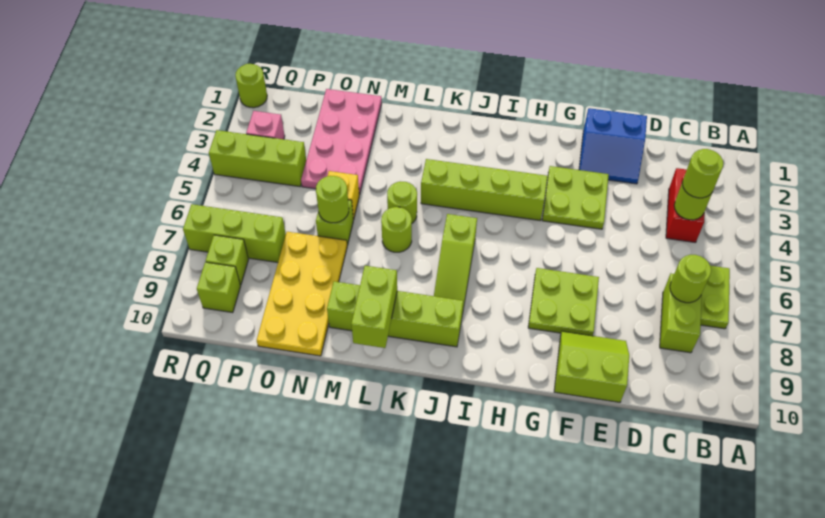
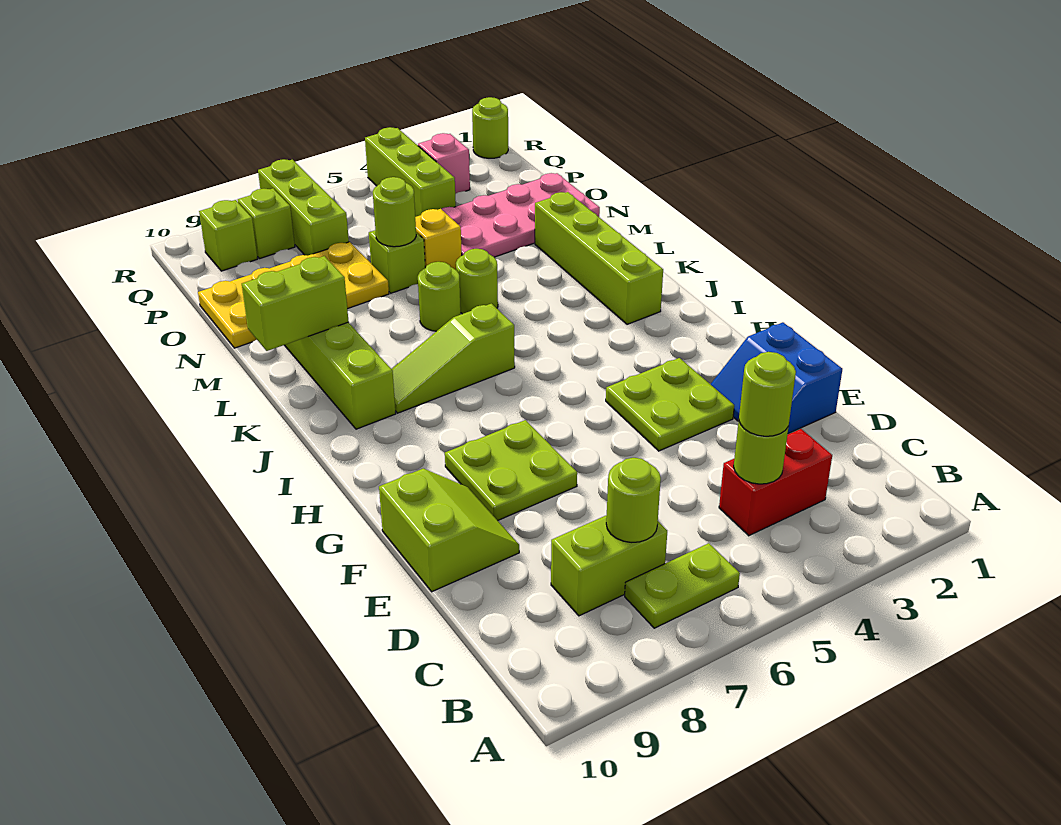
lime brick H4:K4 level 1 -> lime brick J2:M2 level 1

